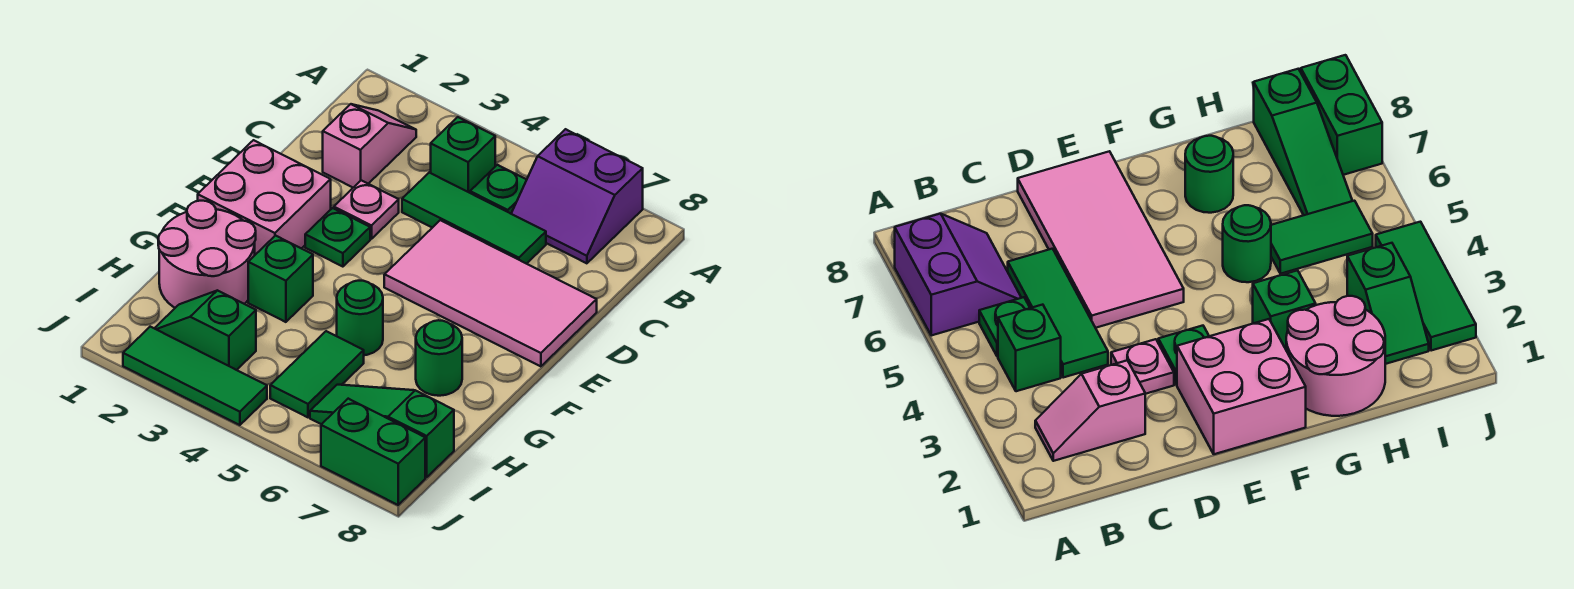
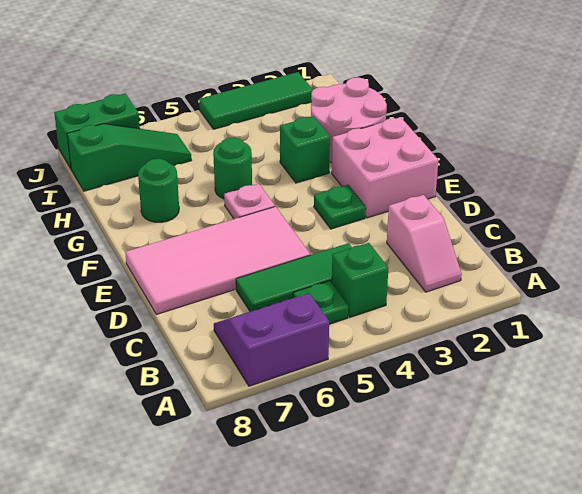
pink plate D3 level 1 -> pink plate F5 level 1
green tile H5:I5 level 1 -> none
green slope I2:I3 level 1 top 3 -> none

